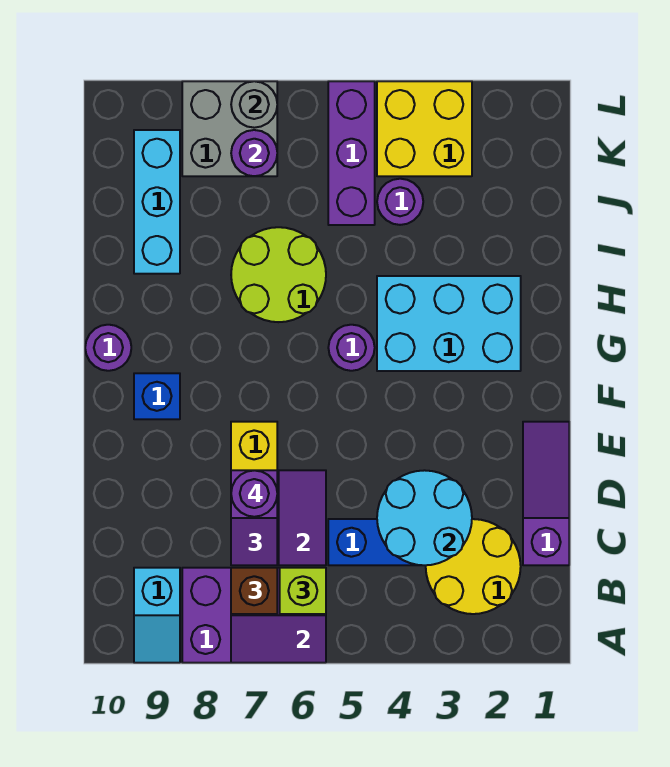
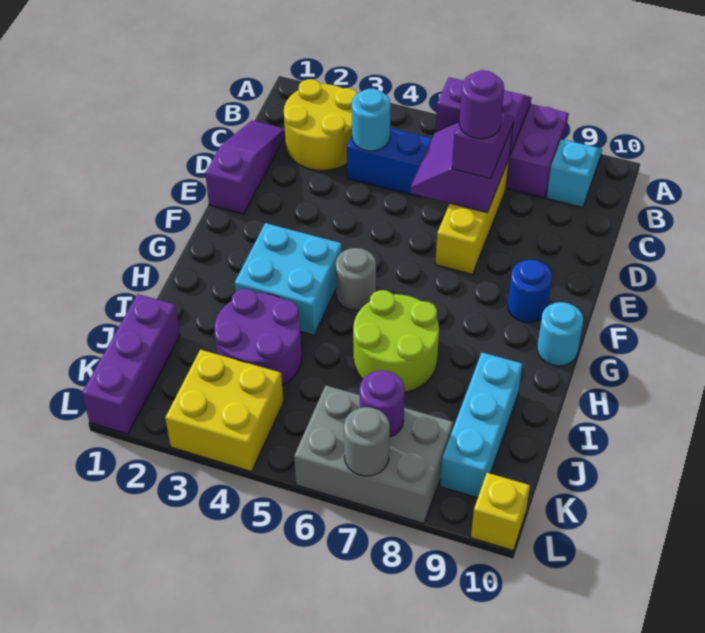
lime brick B6 level 3 -> none
brown brick B7 level 3 -> none
purple slope C1:E1 level 1 top C -> purple slope C1:E1 level 1 top E
cyan round brick C3:D4 level 2 -> cyan round brick C4 level 2
blue brick F9 level 1 -> blue round brick F9 level 1
cyan brick G2:H4 level 1 -> cyan brick G3:H4 level 1
purple round brick G5 level 1 -> grey round brick G5 level 1
purple round brick G10 level 1 -> cyan round brick G10 level 1
purple round brick J4 level 1 -> purple round brick I3:J4 level 1
purple brick J5:L5 level 1 -> purple brick J1:L1 level 1
grey brick K7:L8 level 1 -> grey brick K6:L8 level 1
none -> yellow brick L10 level 1

